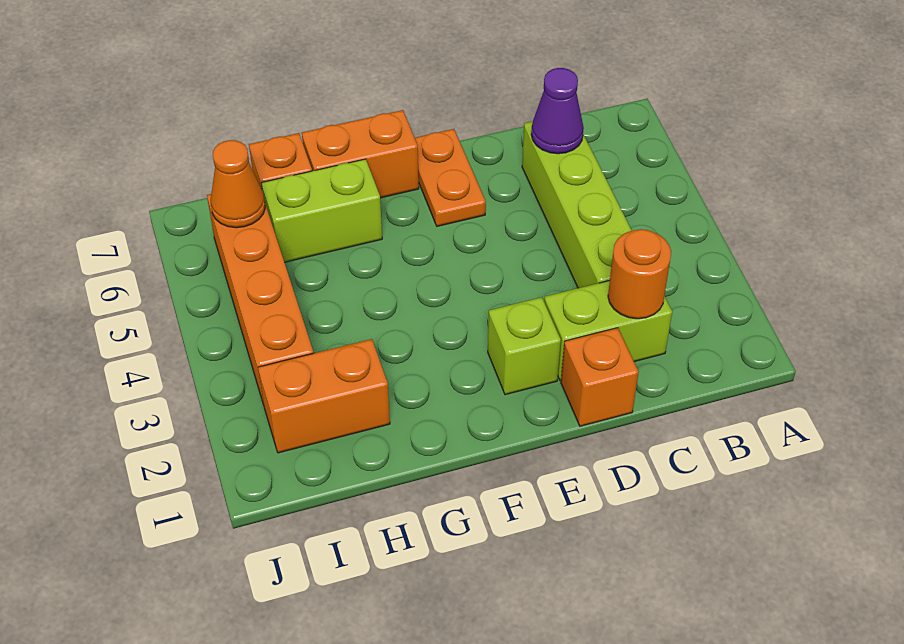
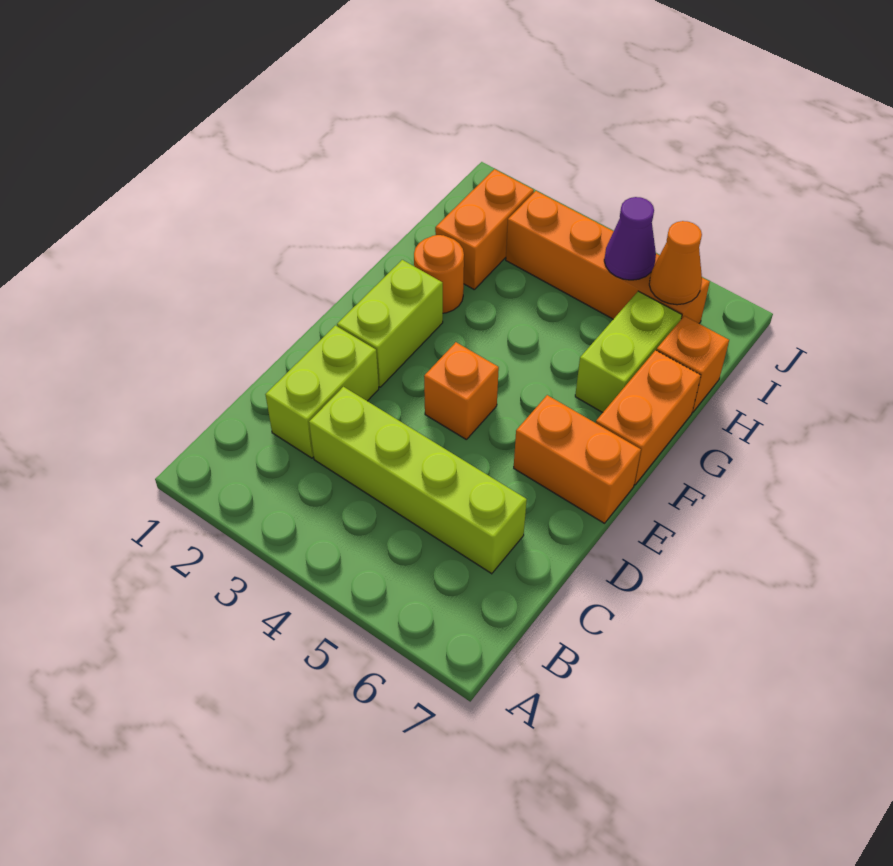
orange round brick C2 level 2 -> orange round brick G2 level 1
purple cone C6 level 2 -> purple cone I5 level 2
orange brick D1 level 1 -> orange brick E4 level 1
lime brick E2 level 1 -> lime brick E2:F2 level 1
orange plate E6:E7 level 1 -> orange brick E6:E7 level 1

